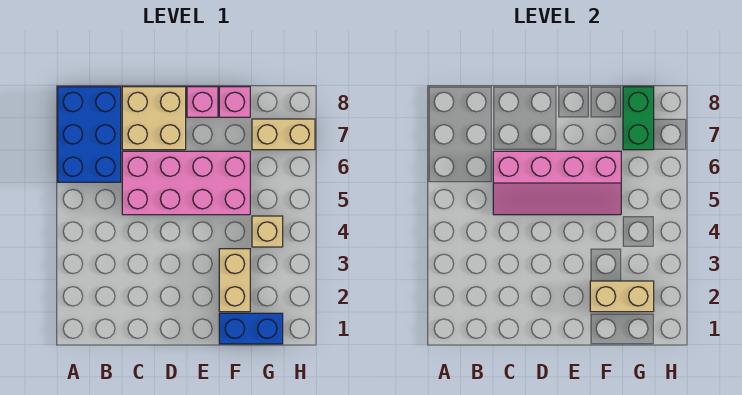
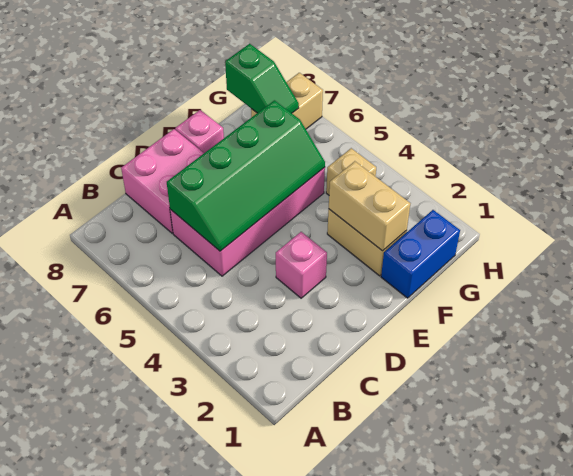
blue brick A6:B8 level 1 -> none
pink slope C5:F6 level 2 top 6 -> green slope C5:F6 level 2 top 6
tan brick C7:D8 level 1 -> pink brick C7:D8 level 1
tan brick F2:G2 level 2 -> tan brick F2:F3 level 2
pink brick F8 level 1 -> pink brick D3 level 1
green brick G7:G8 level 2 -> green slope G7:G8 level 2 top 8

